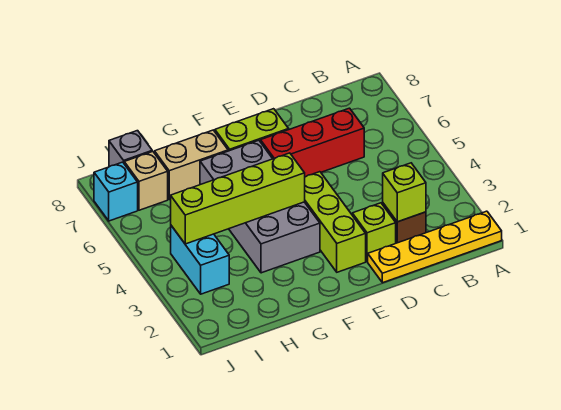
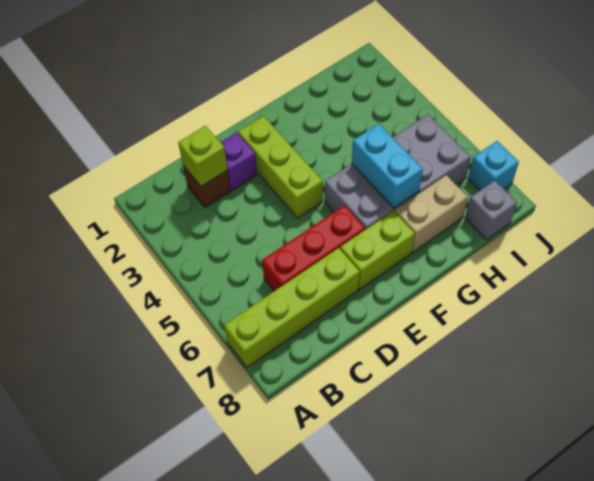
yellow plate A1:D1 level 1 -> none
lime brick D2 level 1 -> purple brick D2 level 1
grey brick F3:G6 level 1 -> grey brick F5:I6 level 1
lime brick F4:I4 level 2 -> lime brick A7:D7 level 1
cyan brick I3:I4 level 1 -> cyan brick G5:G6 level 2
tan brick I7 level 1 -> none

